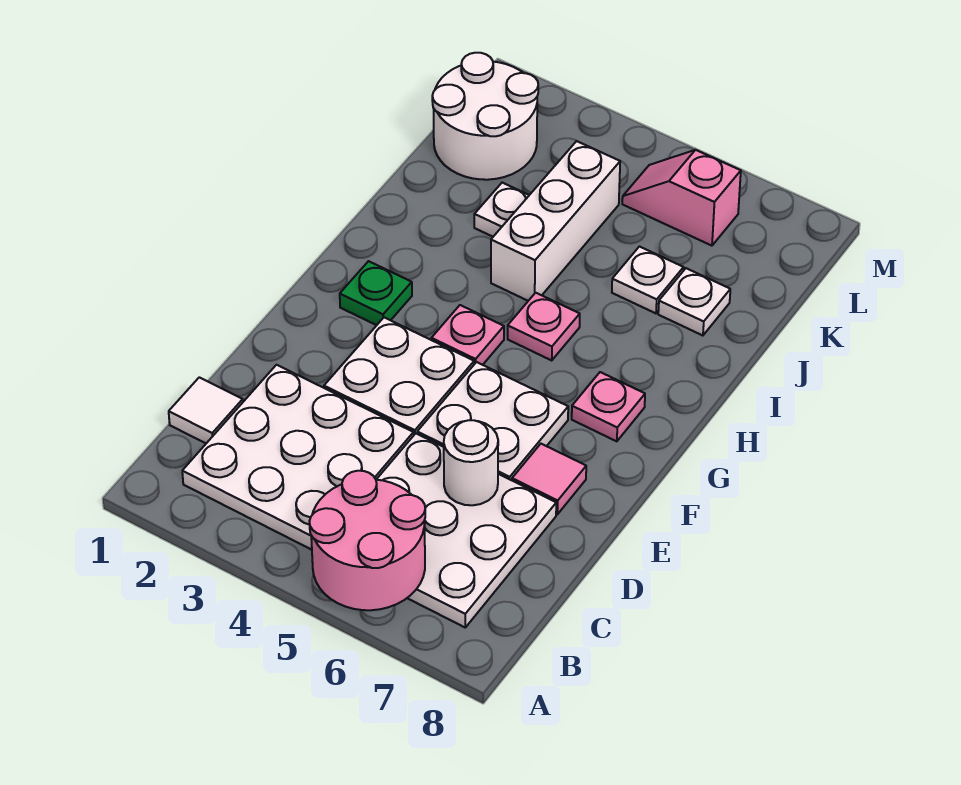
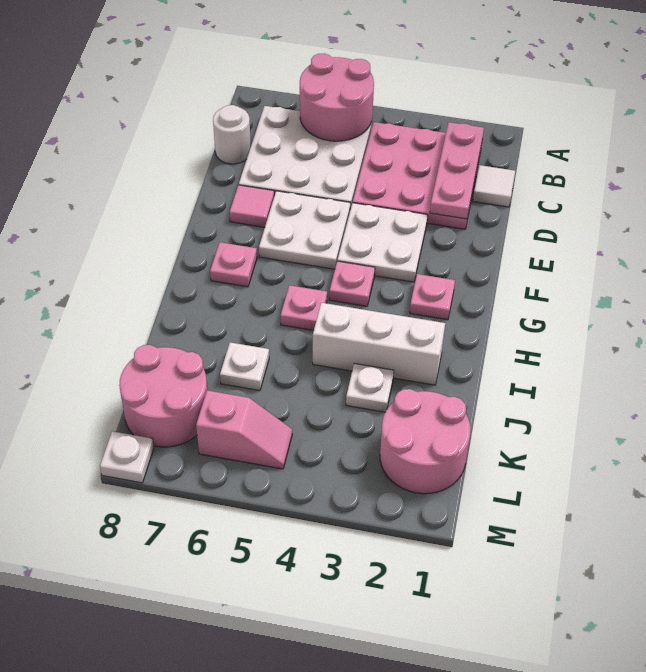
white plate B2:D4 level 1 -> pink plate B2:D4 level 1
none -> pink plate B2:D2 level 2
white round brick D6 level 2 -> white round brick C8 level 1
green plate G2 level 1 -> pink plate G2 level 1
white brick I4:K4 level 1 -> white brick I2:I4 level 1
white plate J7 level 1 -> white plate M8 level 1
white round brick K1:L2 level 1 -> pink round brick K1:L2 level 1
none -> pink round brick K7:L8 level 1

